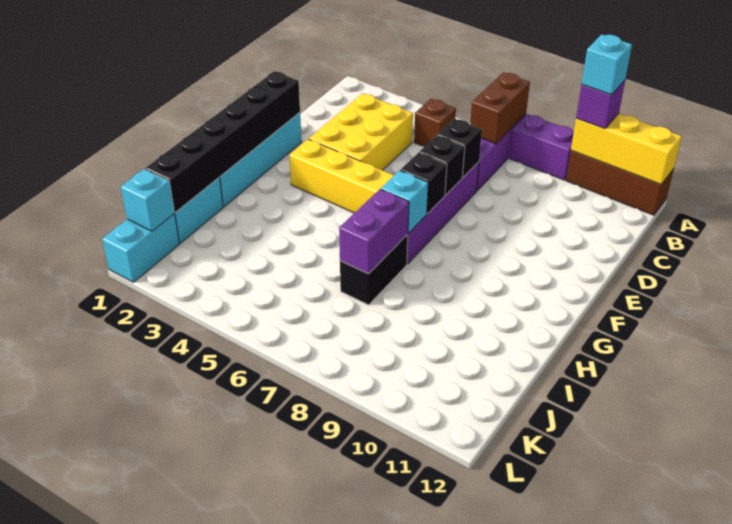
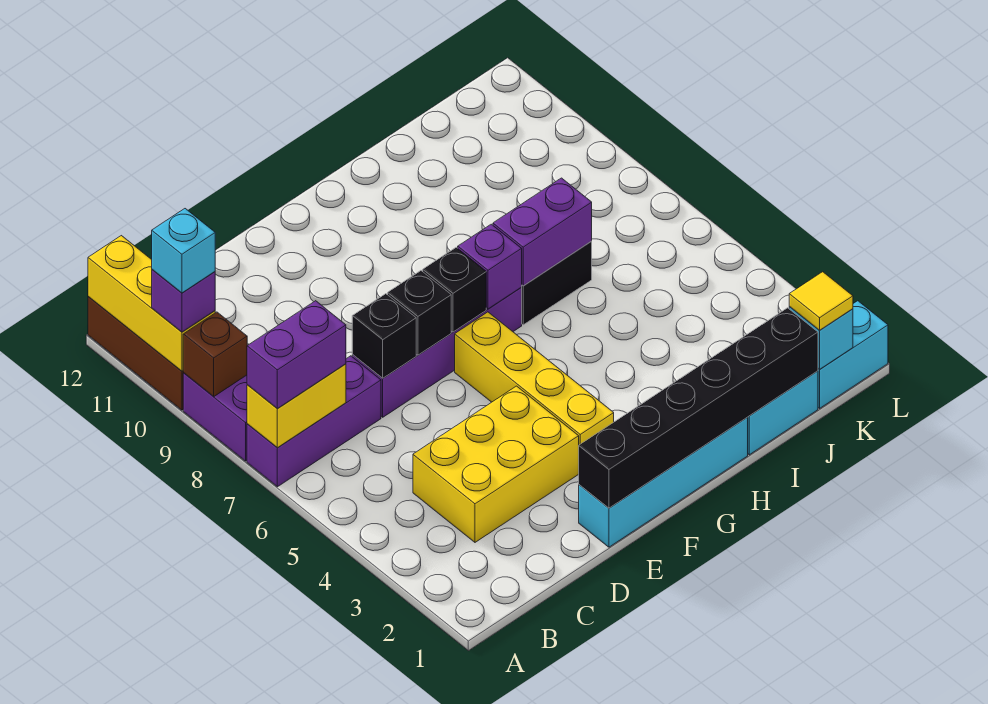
brown brick A7:B7 level 2 -> yellow brick A7:B7 level 2
none -> purple brick A7:B7 level 3
brown brick B5 level 1 -> brown brick A9 level 2
cyan brick G7 level 2 -> purple brick G7 level 2
none -> yellow tile K1 level 3

